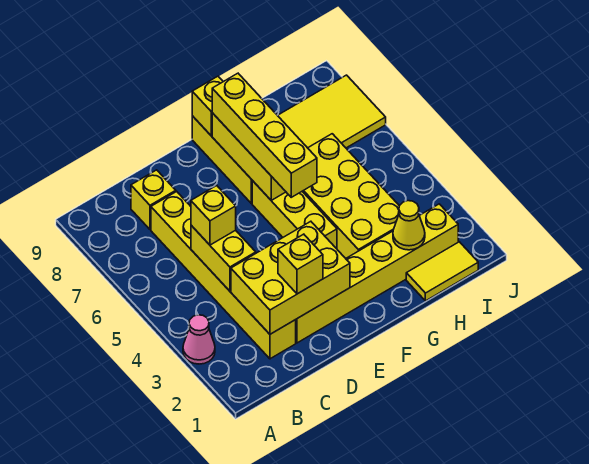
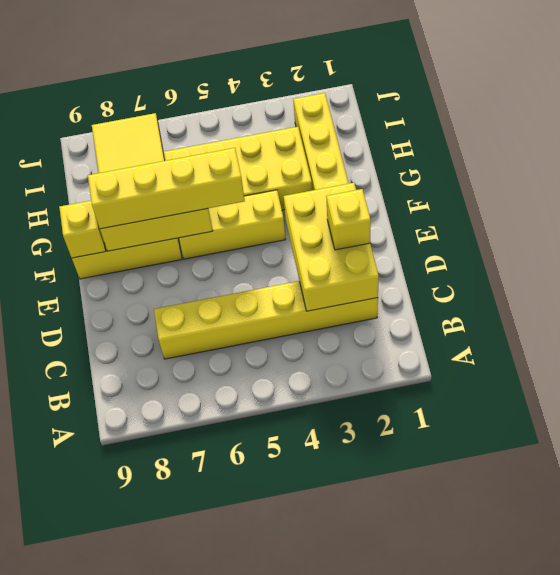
pink cone A3 level 1 -> none
yellow brick C4:C5 level 2 -> none
yellow brick C5 level 3 -> none
yellow brick C8 level 1 -> none
yellow tile H1:I1 level 1 -> none
yellow cone H2 level 2 -> none

